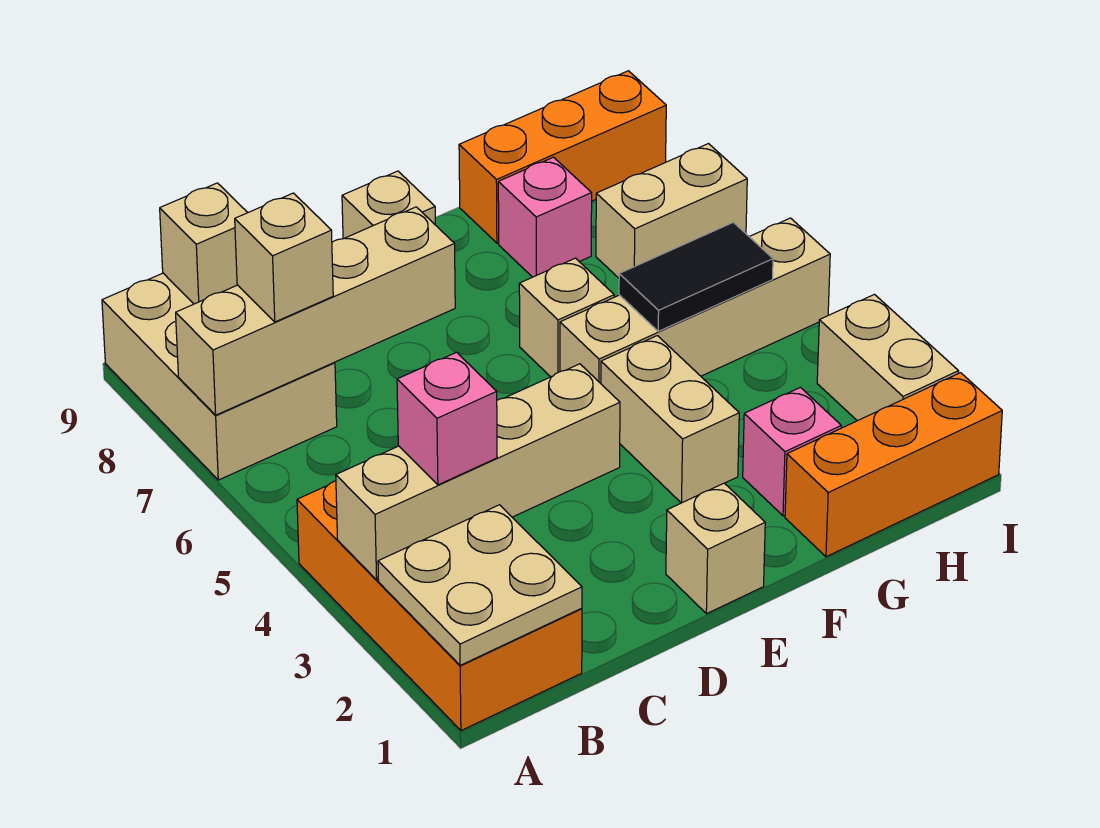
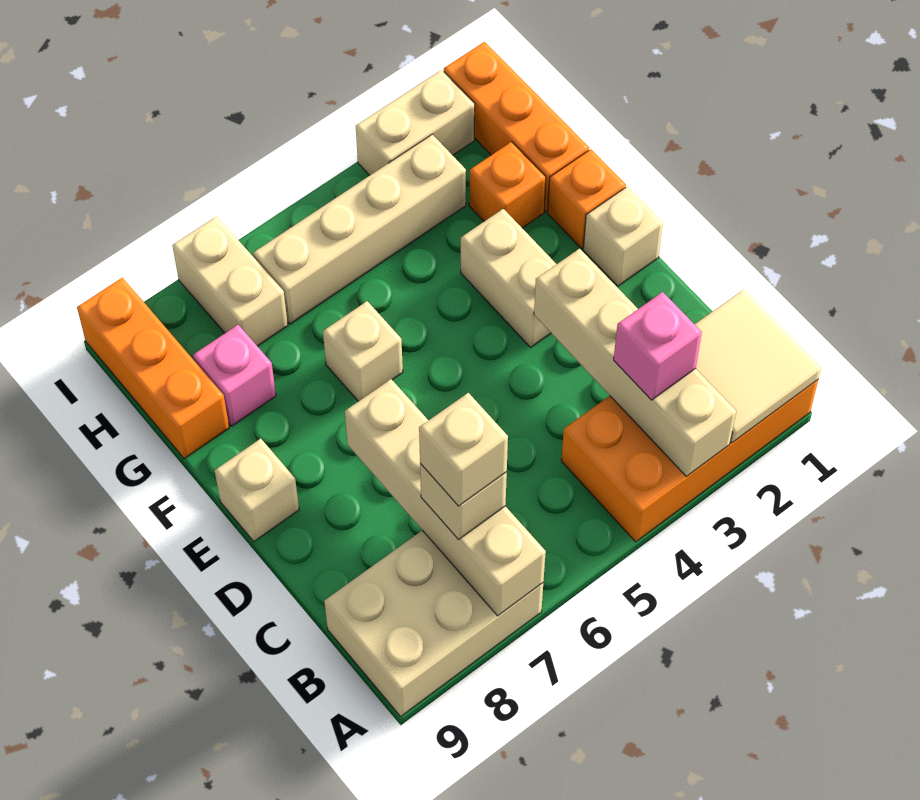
tan plate A1:B2 level 2 -> tan tile A1:B2 level 2
tan brick B9 level 2 -> tan brick B7 level 4
none -> orange brick F1 level 1
tan brick F3:F4 level 1 -> tan brick E3:F3 level 1
tan brick F5:I5 level 1 -> tan brick H3:H6 level 1
pink brick G2 level 1 -> orange brick G2 level 1
black tile G5:H5 level 2 -> none

